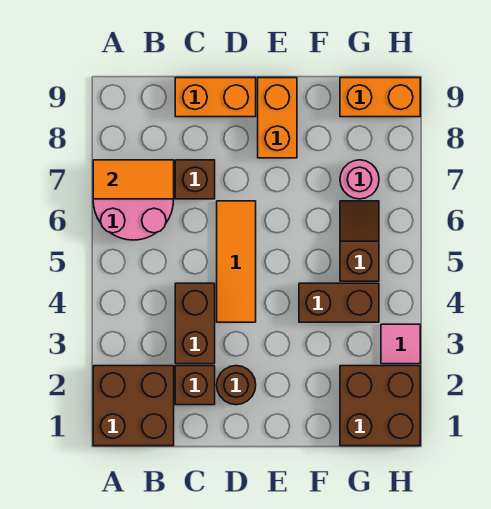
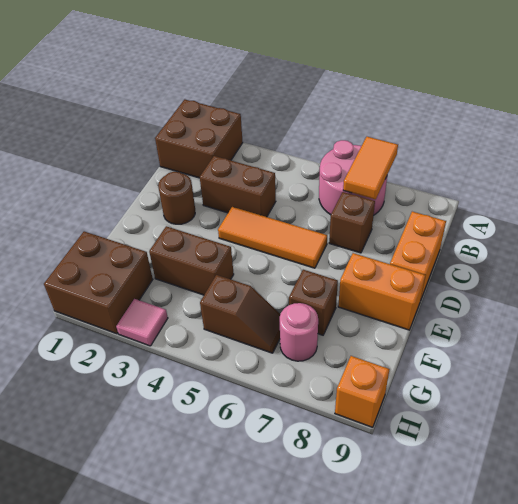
brown brick C2 level 1 -> brown brick F7 level 1
brown brick F4:G4 level 1 -> brown brick F3:F4 level 1
orange brick G9:H9 level 1 -> orange brick H9 level 1

